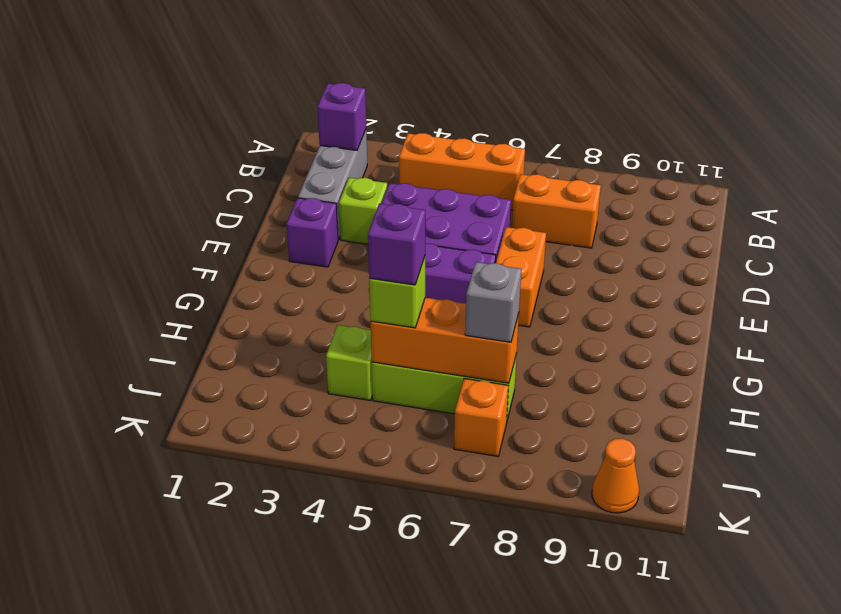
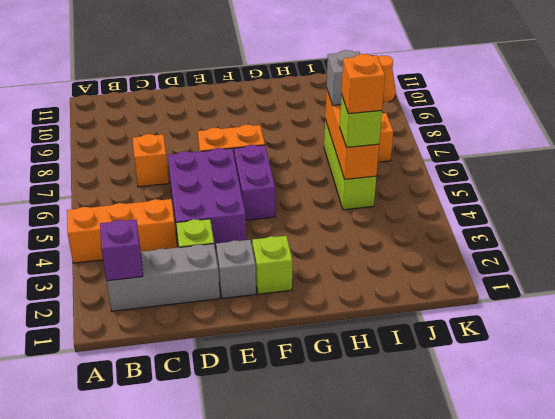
orange brick B4:B6 level 1 -> orange brick A4:C4 level 1
orange brick C7:C8 level 1 -> orange brick C7 level 1
purple brick E2 level 1 -> grey brick E2 level 1
lime brick I4 level 1 -> lime brick F2 level 1
purple brick I5 level 4 -> orange brick I5 level 4

